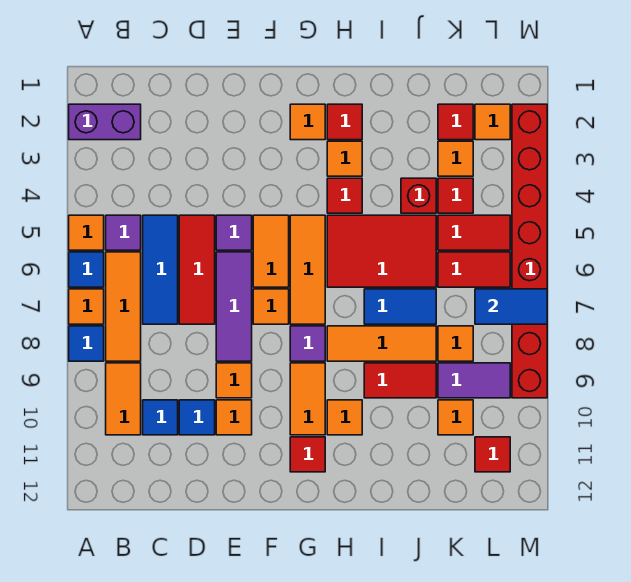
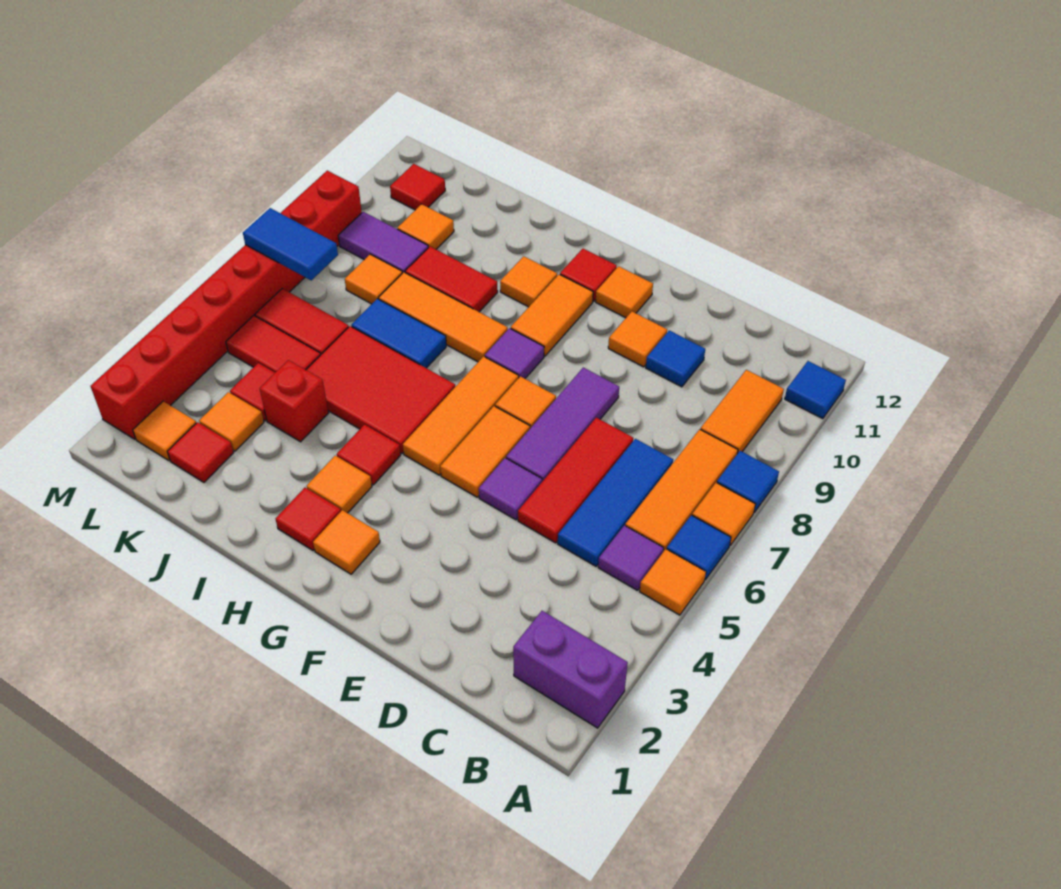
blue tile C10 level 1 -> blue tile A11 level 1
orange tile E9 level 1 -> orange tile F11 level 1

